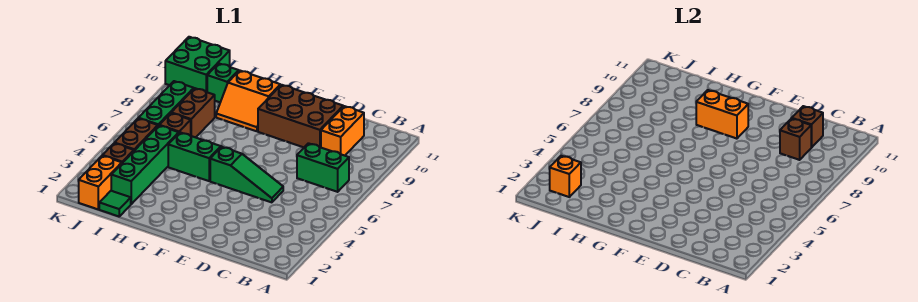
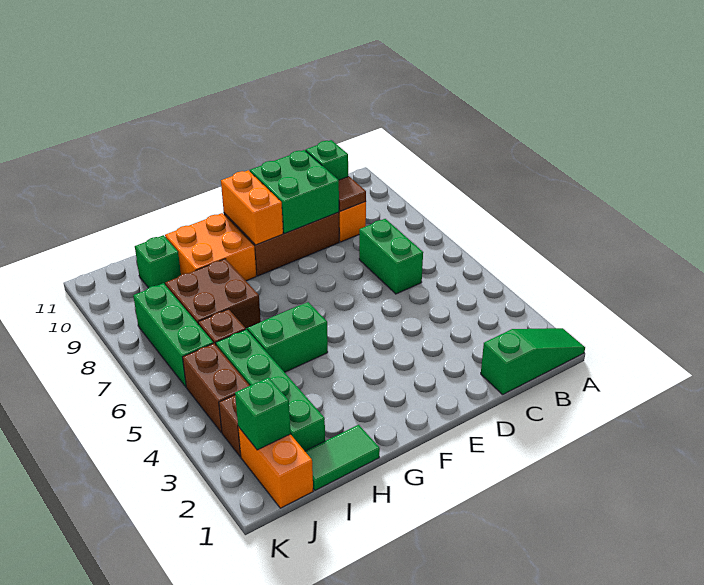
green brick B7:C7 level 1 -> green brick C6:C7 level 1
brown brick C9 level 2 -> brown tile C9 level 2
brown brick C10 level 2 -> green brick C10 level 2
green slope D5:F5 level 1 top F -> green slope A1:C1 level 1 top C
orange brick F9:G9 level 2 -> orange brick F9:F10 level 2
orange slope G9:H10 level 1 top 10 -> orange brick G9:H10 level 1
green tile I1 level 1 -> green tile H1:I1 level 1
brown brick I7:I8 level 1 -> brown brick H7:I8 level 1
orange brick J2 level 2 -> green brick J2 level 2
green brick J10:K11 level 1 -> green brick D9:E10 level 2

